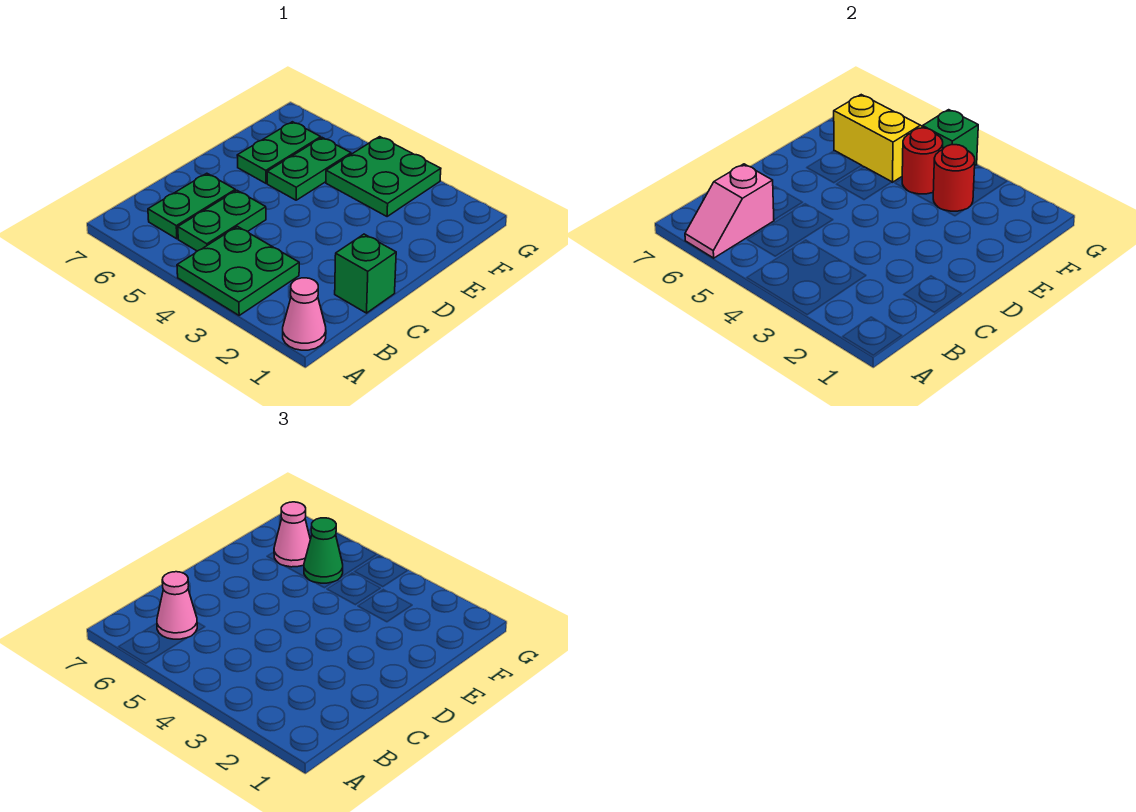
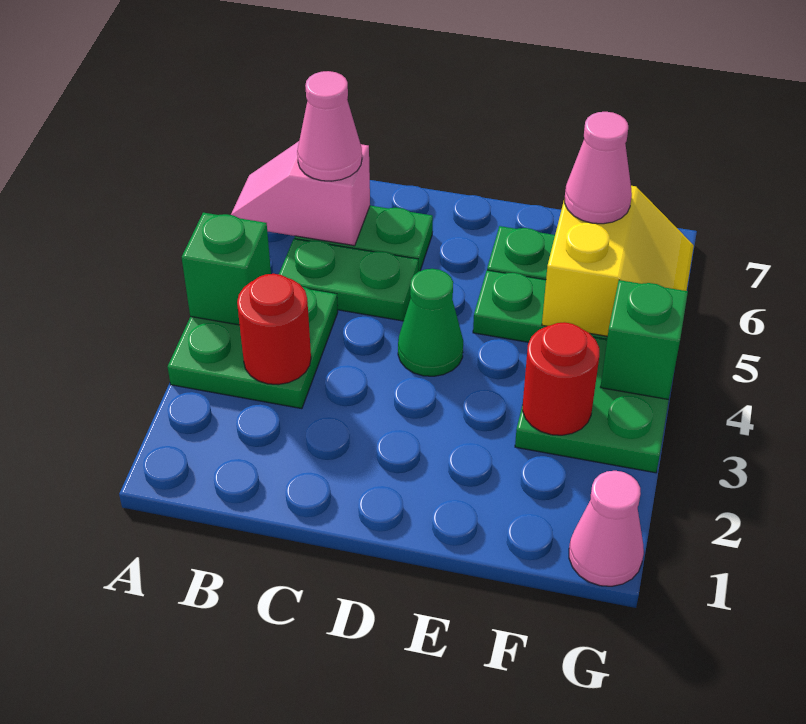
pink cone A1 level 1 -> pink cone G1 level 1
green brick C1 level 1 -> green brick A4 level 2
red round brick F4 level 2 -> red round brick B3 level 2
green cone F5 level 3 -> green cone D4 level 1

